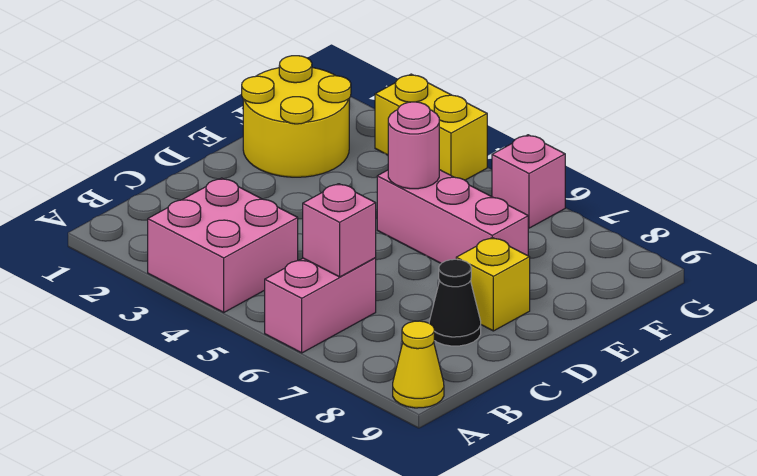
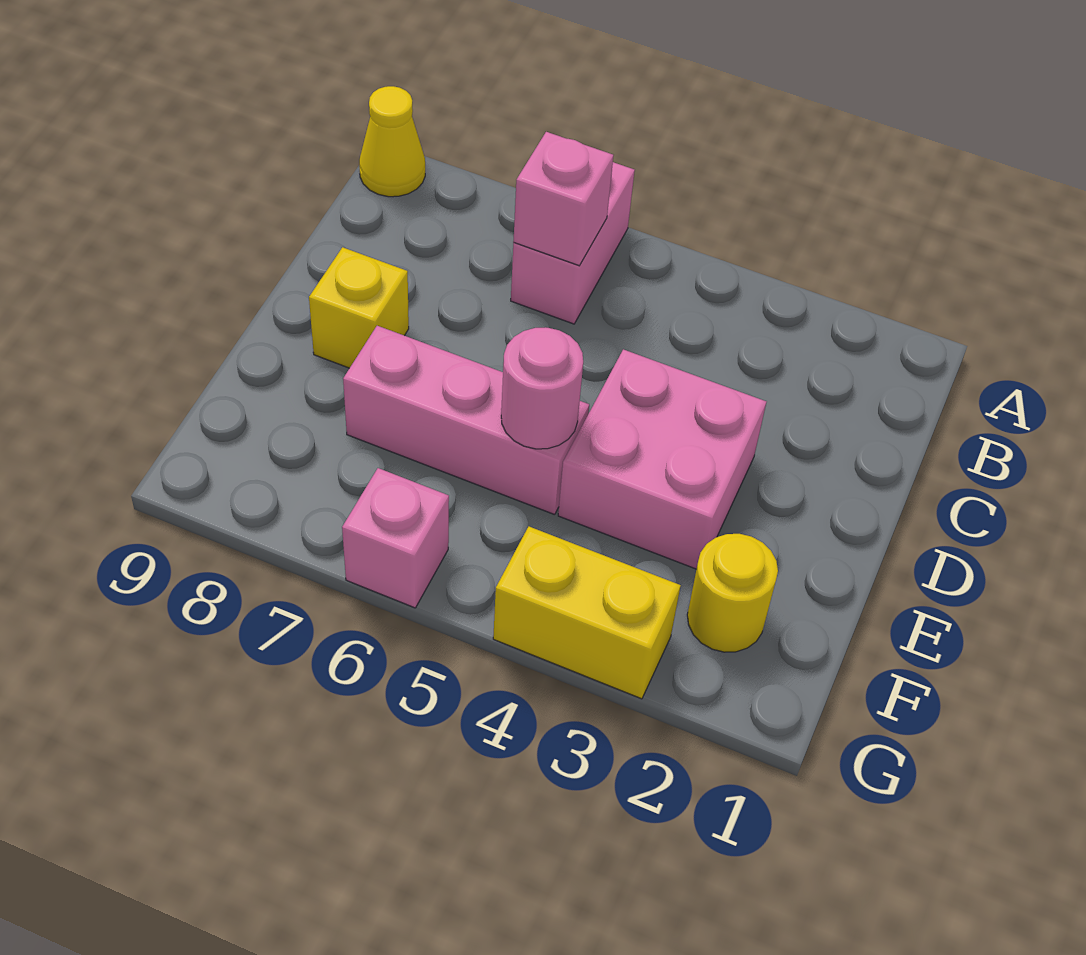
pink brick A3:B4 level 1 -> pink brick D3:E4 level 1
black cone C8 level 1 -> none
yellow round brick E1:F2 level 1 -> yellow round brick F2 level 1

